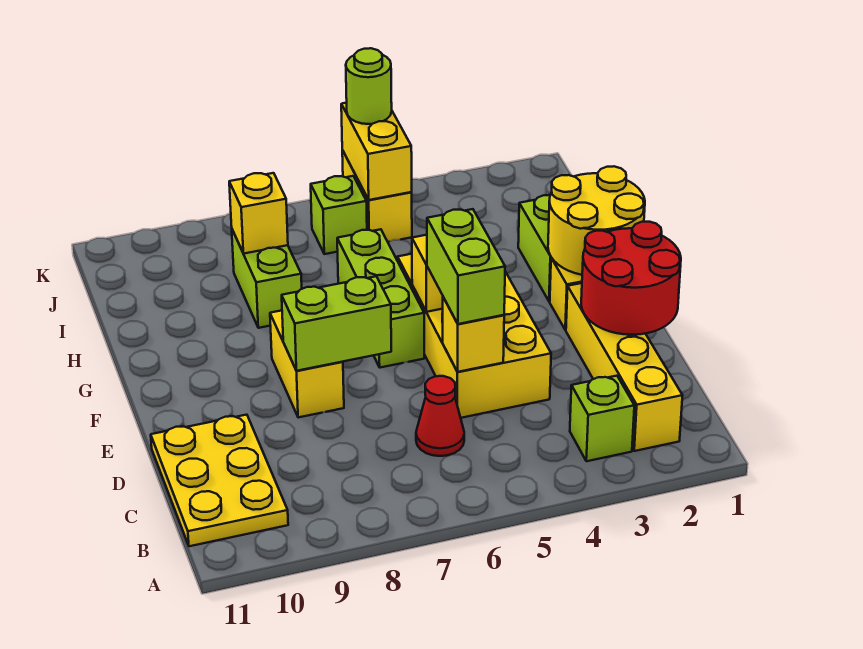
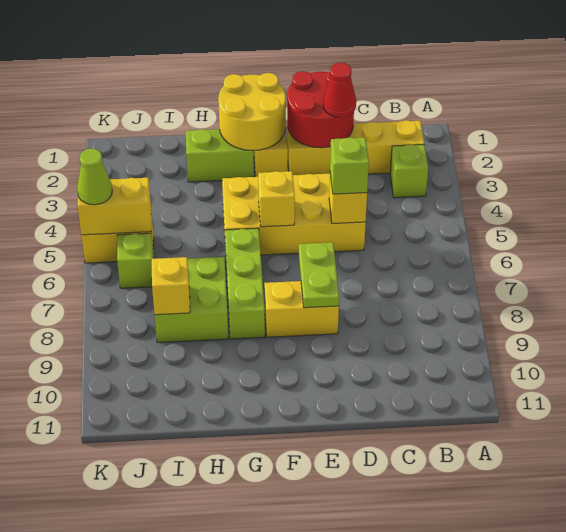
yellow plate B10:D11 level 1 -> none
red cone C6 level 1 -> red cone D2 level 3
lime brick D5:E5 level 3 -> lime brick D5 level 3
lime brick E7:E8 level 2 -> lime plate E7:E8 level 2
lime brick F6:H6 level 1 -> lime brick G6:G8 level 1
lime brick H8:I8 level 1 -> lime brick H7:I8 level 1
lime round brick K5 level 3 -> lime cone K5 level 3

